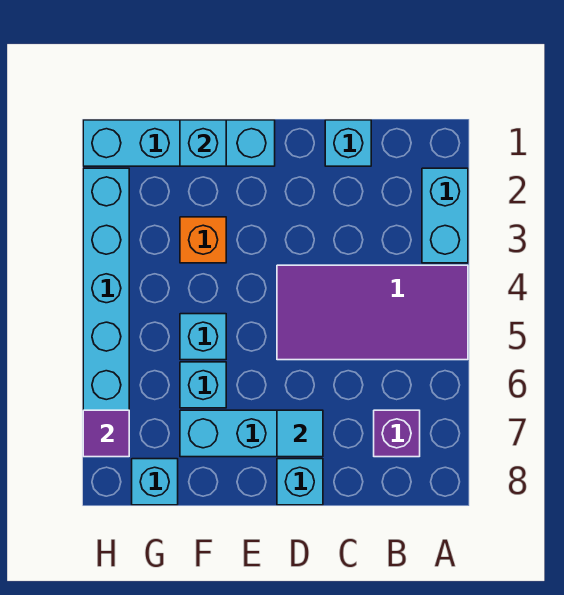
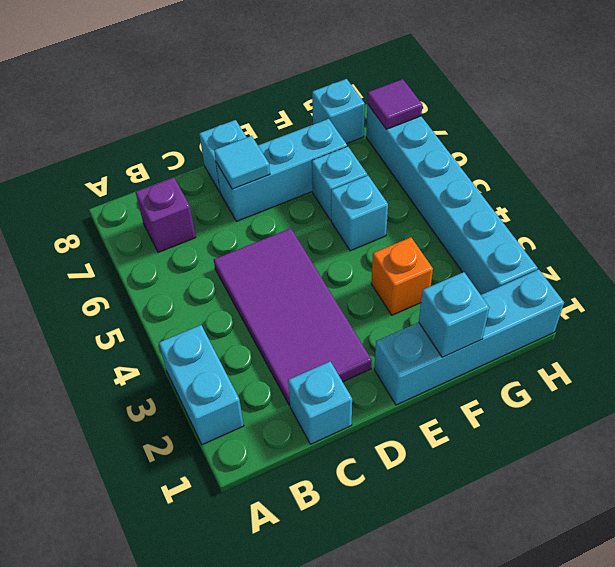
purple tile A4:D5 level 1 -> purple tile C2:D5 level 1

